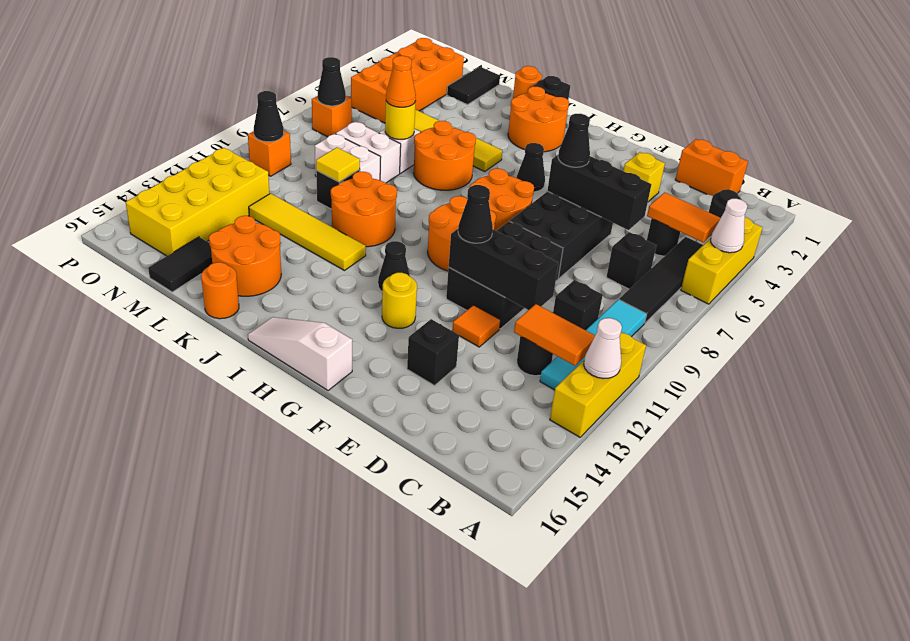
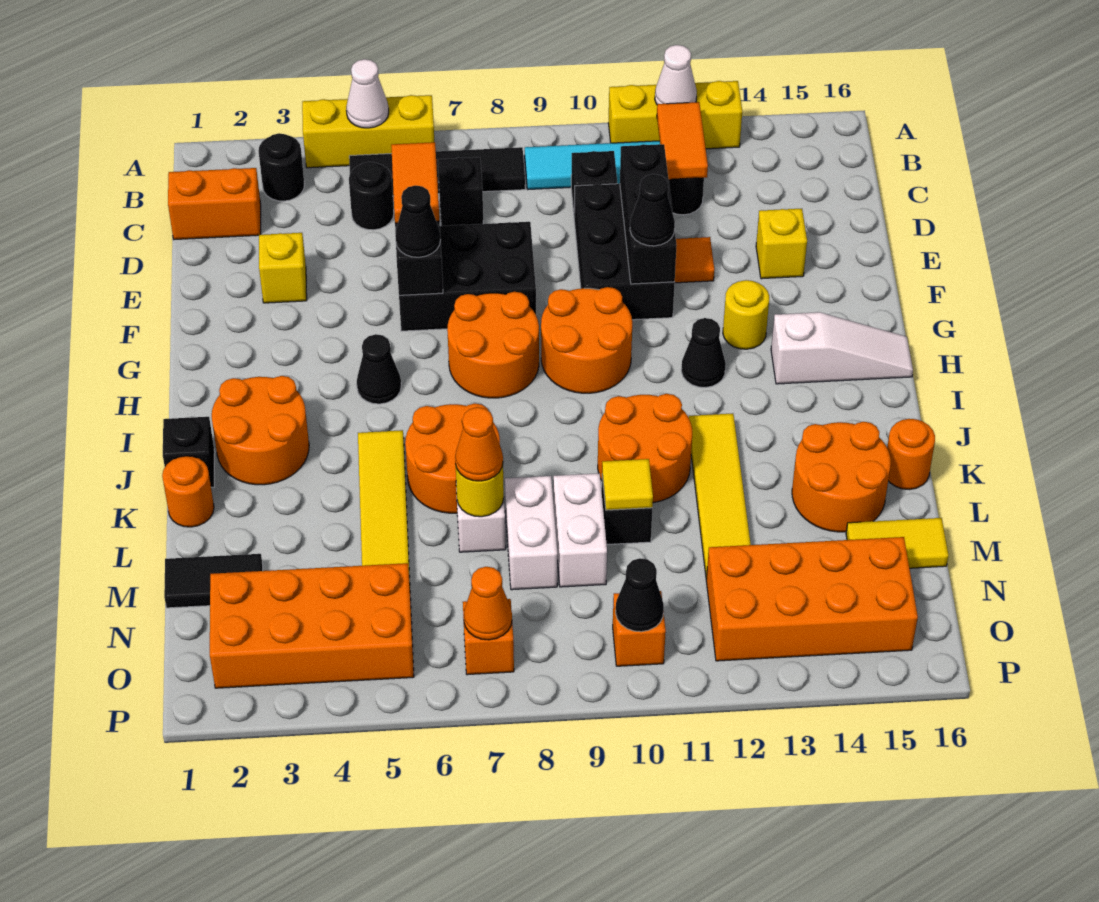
orange tile B5:C5 level 2 -> orange tile D6:E6 level 3
orange brick C1:D1 level 1 -> orange brick C1:C2 level 1
black brick E9:F11 level 1 -> black brick D10:F11 level 1
black brick E14 level 1 -> yellow brick E14 level 1
white slope G16:I16 level 1 top G -> white slope H14:H16 level 1 top 14
black tile M15:M16 level 1 -> yellow tile M15:M16 level 1
yellow brick N12:O15 level 1 -> orange brick N12:O15 level 1
black cone O7 level 2 -> orange cone O7 level 2

